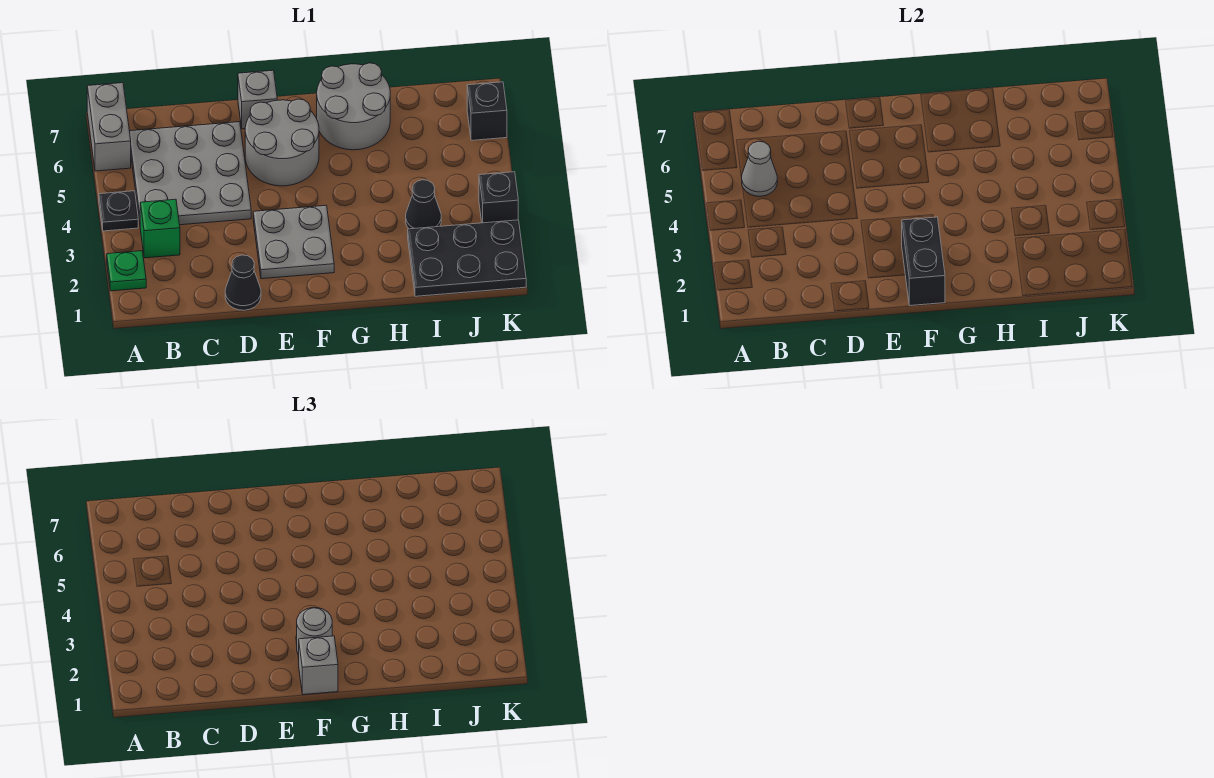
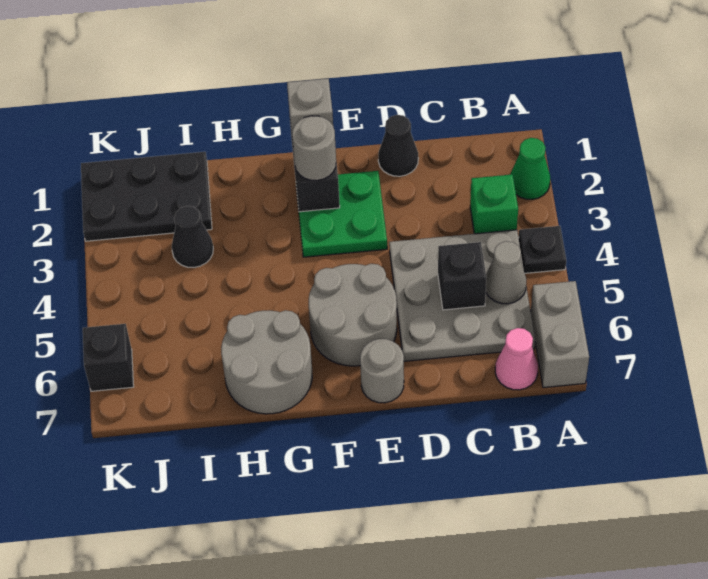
green plate A2 level 1 -> green cone A2 level 1
none -> pink cone B7 level 1
grey plate E2:F3 level 1 -> green plate E2:F3 level 1
grey brick E7 level 1 -> grey round brick E7 level 1
black brick K3 level 1 -> black brick C5 level 2

